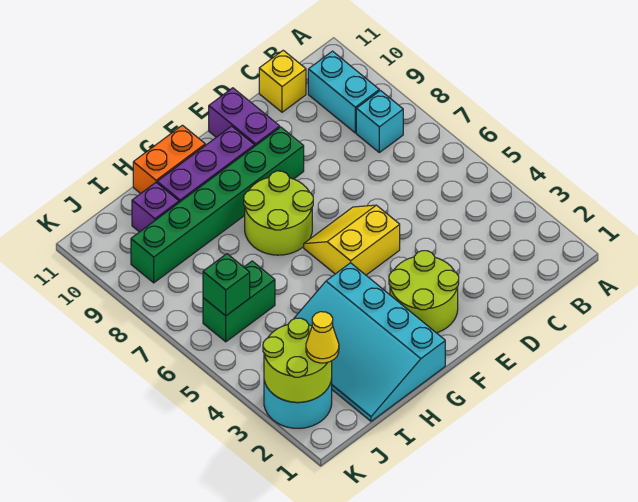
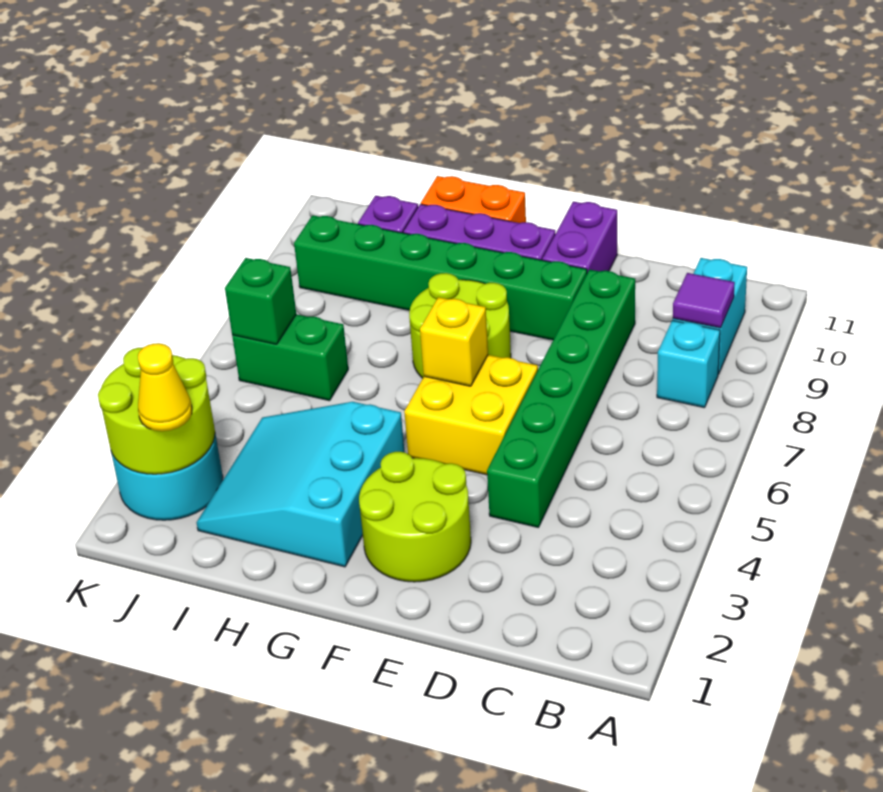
none -> purple tile B9 level 2
yellow brick C11 level 1 -> yellow brick F6 level 2
none -> green brick D4:D9 level 1
yellow slope E5:F6 level 1 top 5 -> yellow brick E5:F6 level 1
cyan slope G1:I4 level 1 top G -> cyan slope G2:I4 level 1 top G

